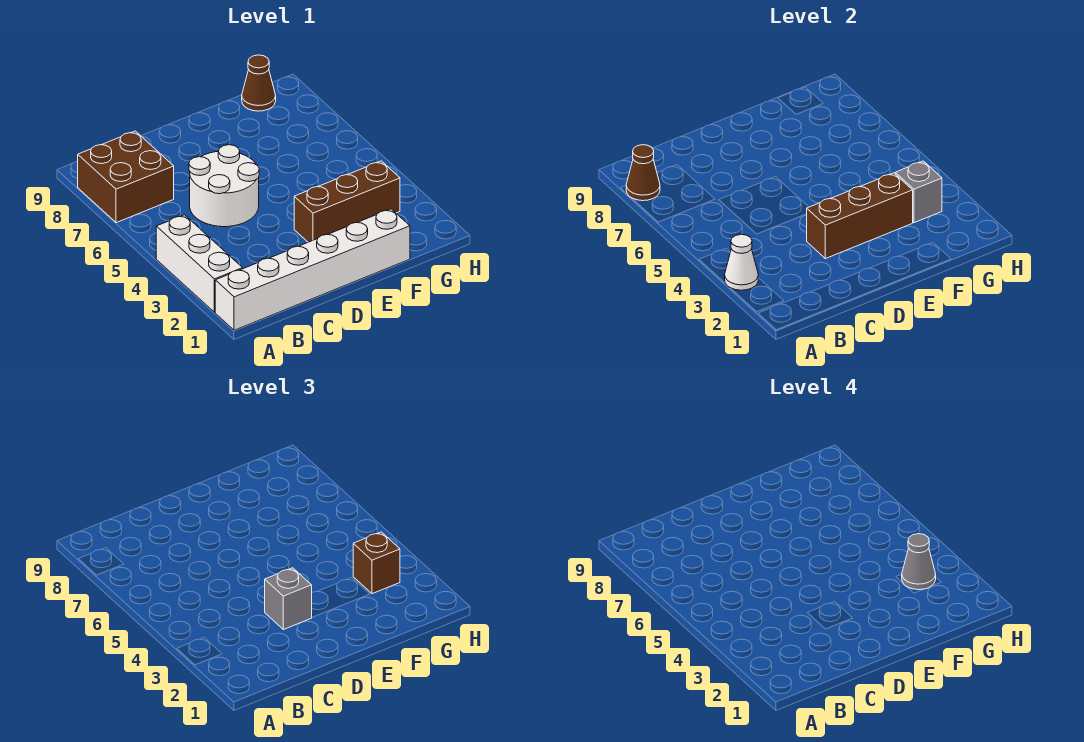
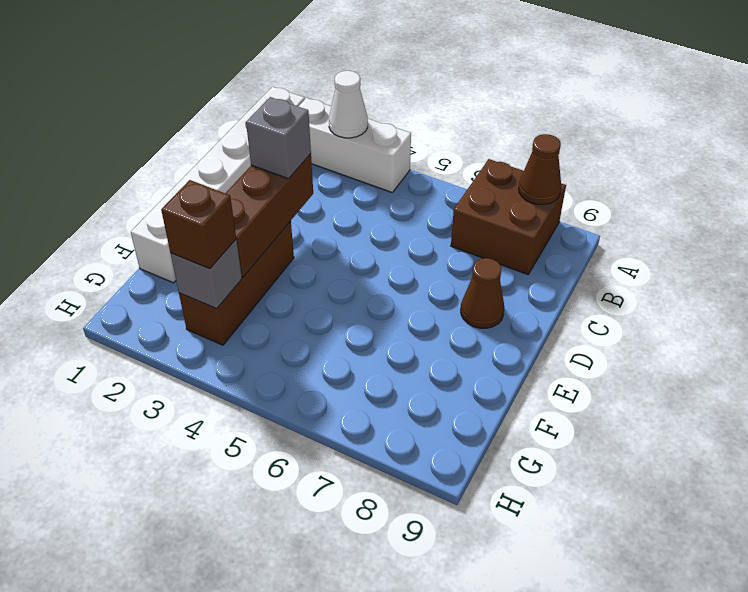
white round brick C5:D6 level 1 -> none
grey cone G3 level 4 -> none
brown cone G9 level 1 -> brown cone D8 level 1

